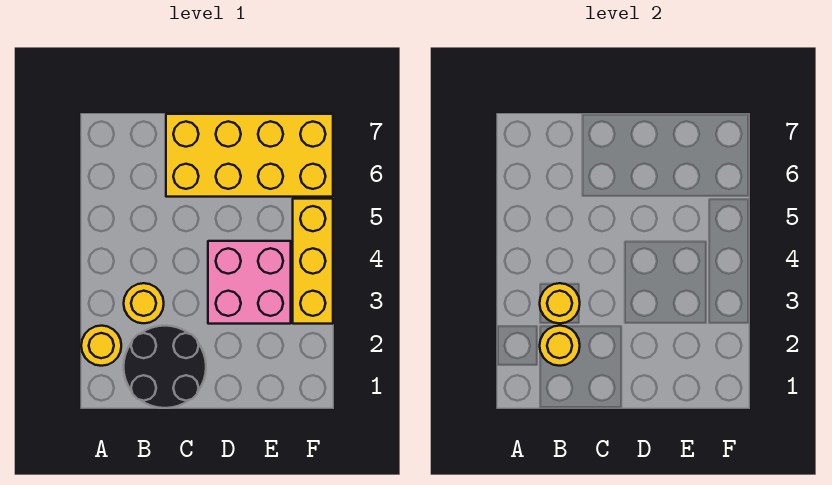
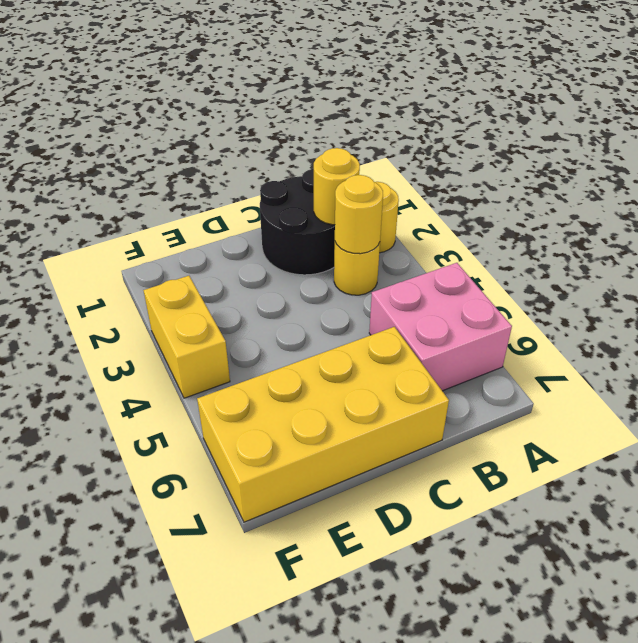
pink brick D3:E4 level 1 -> pink brick A5:B6 level 1
yellow brick F3:F5 level 1 -> yellow brick F3:F4 level 1

